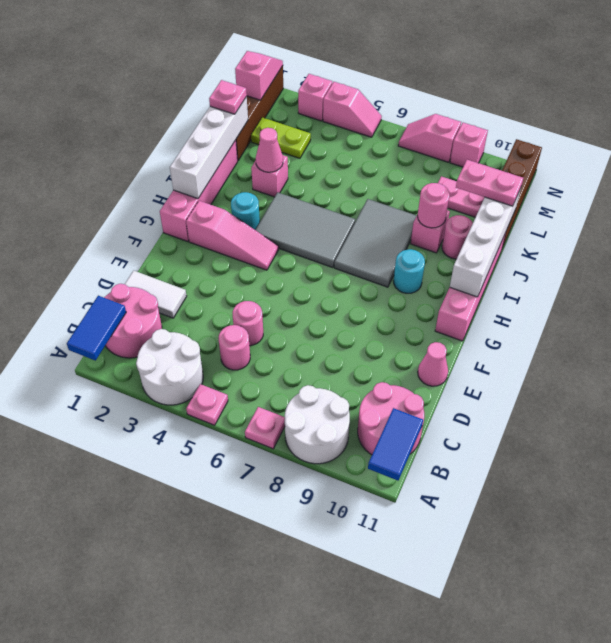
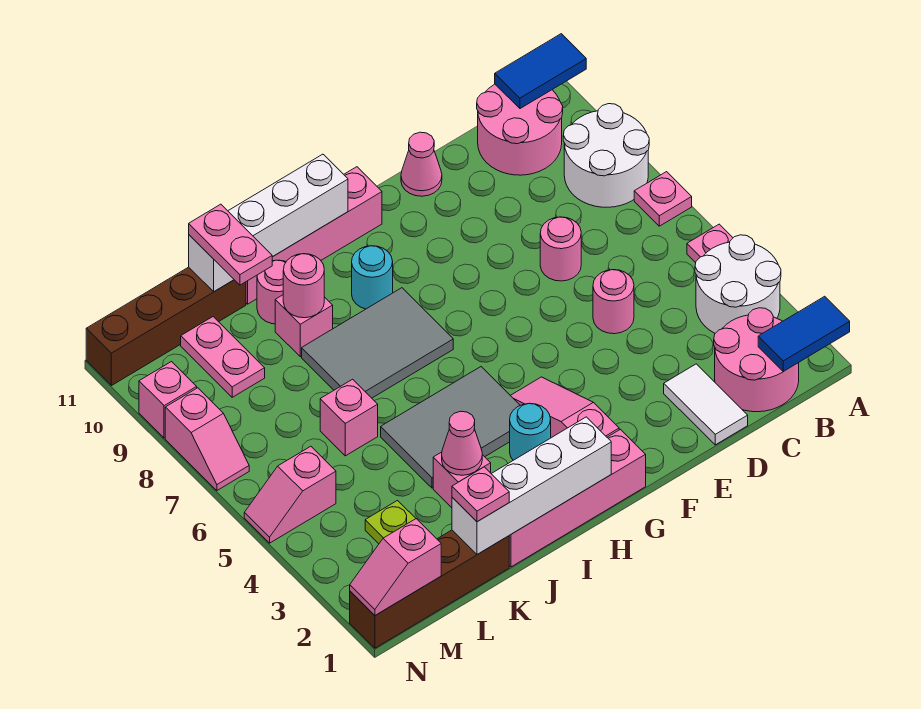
pink round brick C5 level 1 -> pink round brick D7 level 1
grey tile H4:I6 level 1 -> grey tile H4:J5 level 1
pink brick N3 level 1 -> pink brick K6 level 1
pink slope N4:N5 level 1 top 4 -> pink slope M5:N5 level 1 top M

